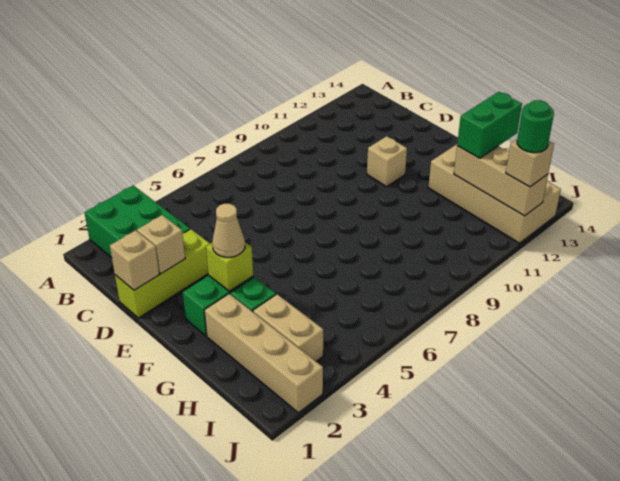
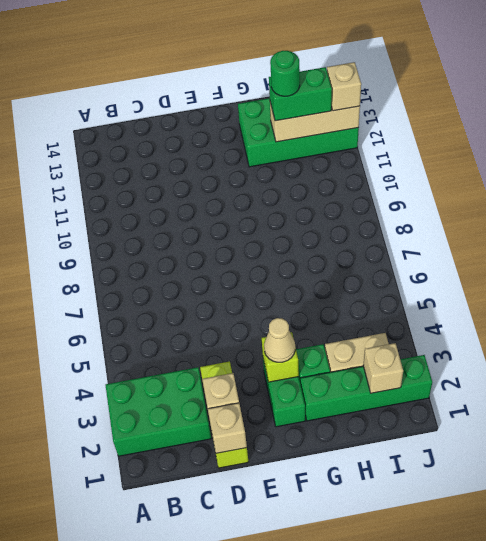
tan brick E11 level 1 -> tan brick I2 level 2
tan brick G2:J2 level 1 -> green brick G2:J2 level 1
tan brick G12:J13 level 1 -> green brick G12:J13 level 1
green brick H12:H13 level 3 -> green brick H12:I12 level 3
green round brick J12 level 4 -> green round brick H12 level 4

